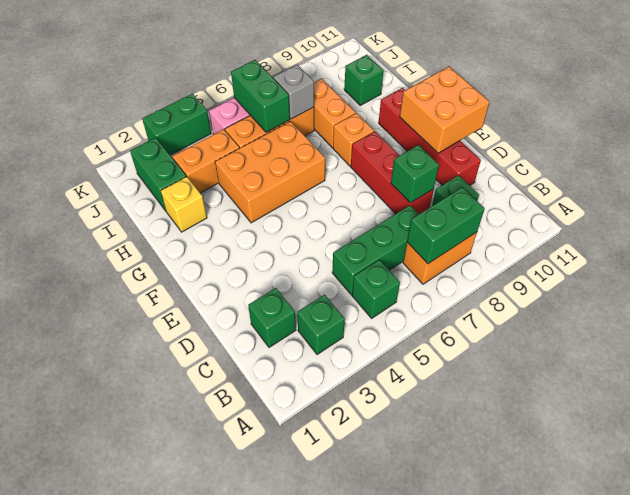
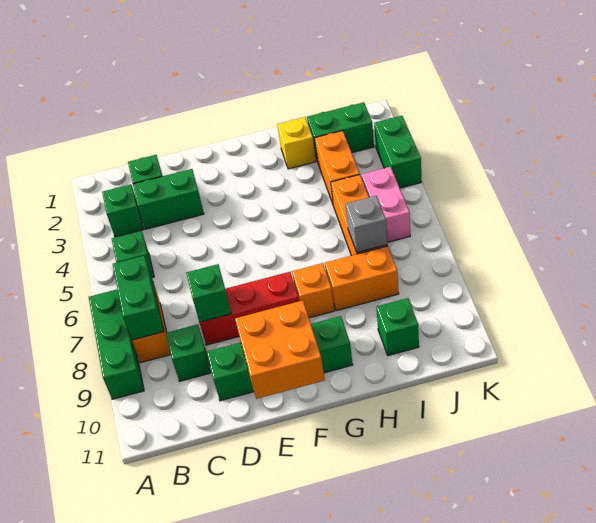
green brick C5:C7 level 1 -> green brick A7:A9 level 1
red brick D10:G10 level 1 -> green brick D10:G10 level 1
orange brick G4:H6 level 1 -> none
green brick I6:J6 level 2 -> green brick C3:D3 level 1

